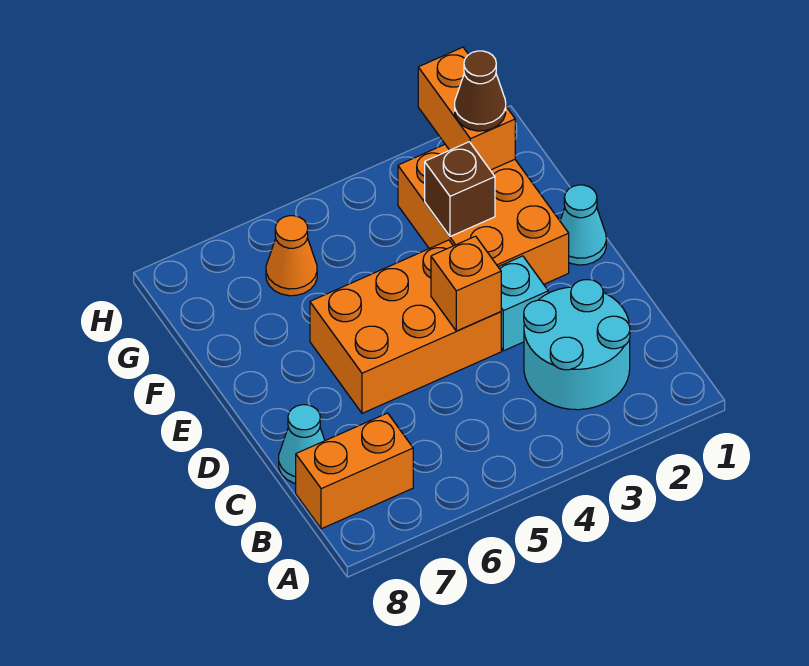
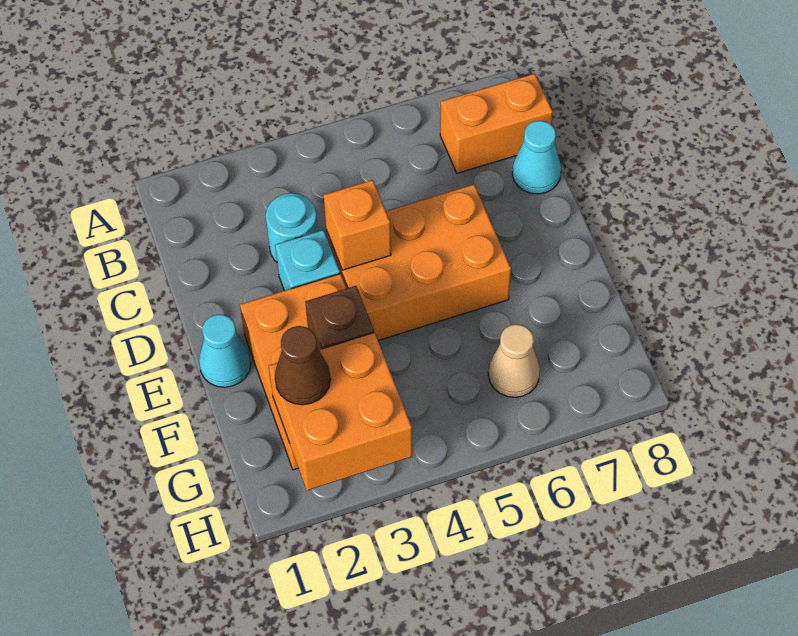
cyan round brick B2:C3 level 1 -> cyan round brick C3 level 1
orange brick G2:H2 level 2 -> orange brick G2:H3 level 2
orange cone G6 level 1 -> tan cone G6 level 1

